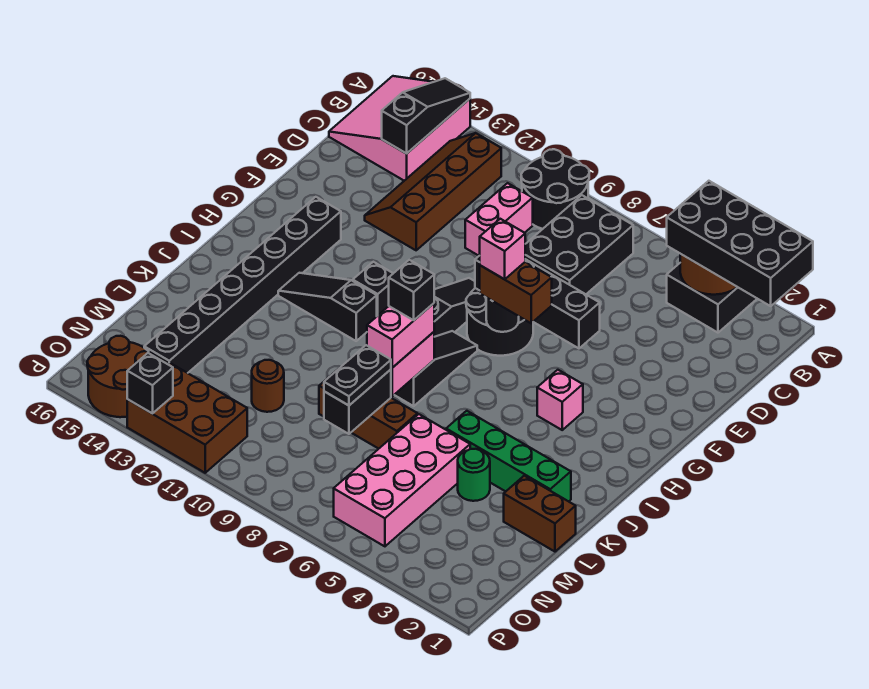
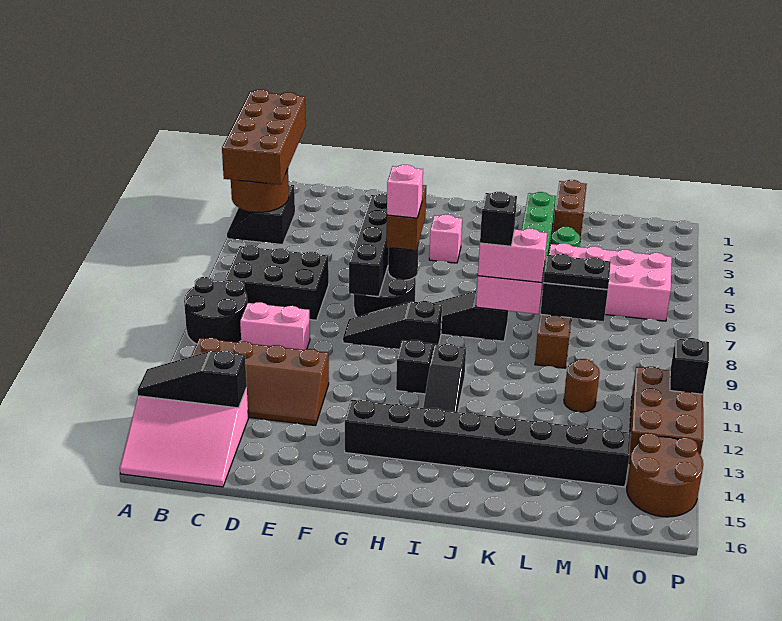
black brick A1:B4 level 3 -> brown brick A1:B4 level 3
black brick P13 level 2 -> black brick P11 level 2

